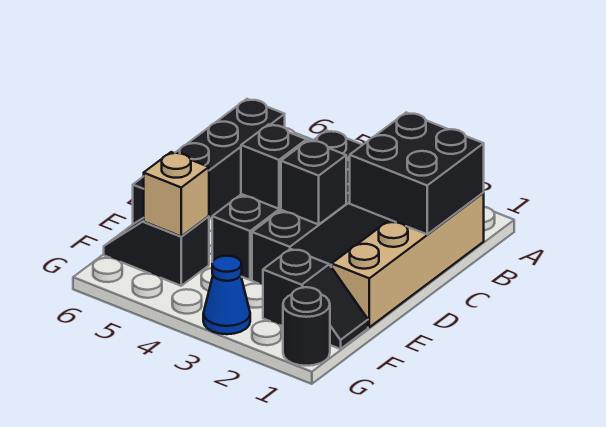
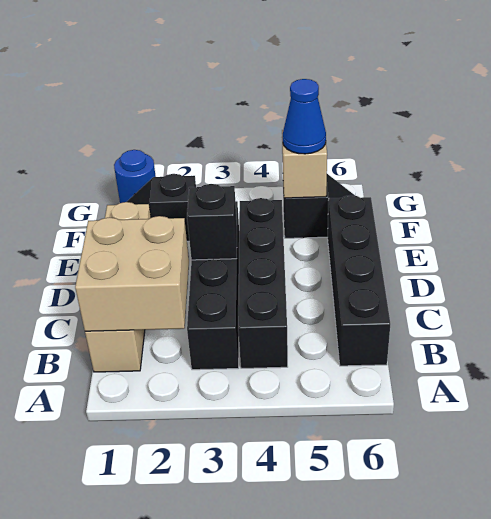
black brick B1:C2 level 2 -> tan brick B1:C2 level 2
black brick D4 level 2 -> none
black round brick G1 level 1 -> blue round brick G1 level 1
blue cone G3 level 1 -> blue cone F5 level 3

